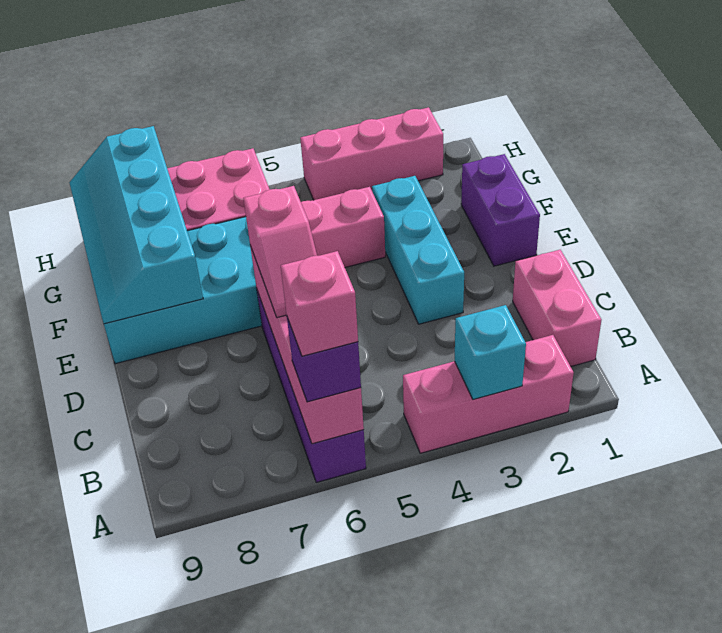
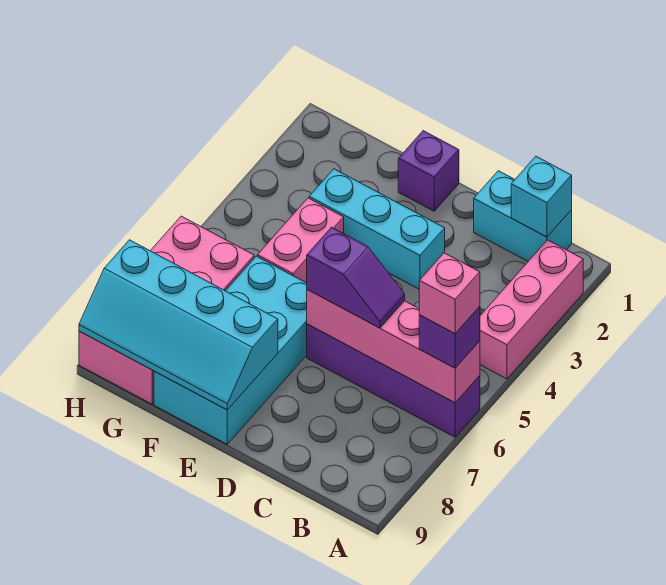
cyan brick A3 level 2 -> cyan brick B1 level 2
pink brick B1:C1 level 1 -> cyan brick B1:C1 level 1
pink slope C6:D6 level 3 top D -> purple slope C6:D6 level 3 top D
purple brick E1:F1 level 1 -> purple brick E1 level 1
pink brick H2:H4 level 1 -> none

